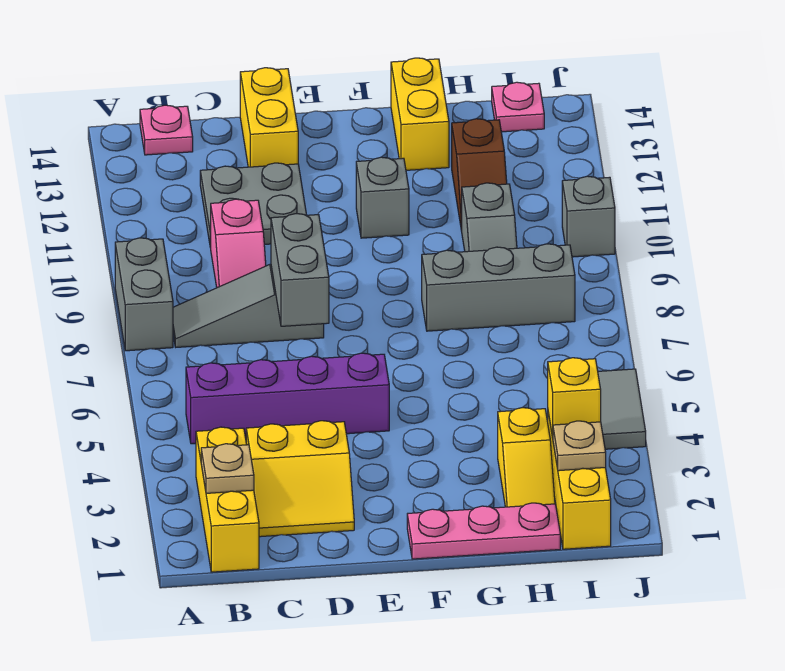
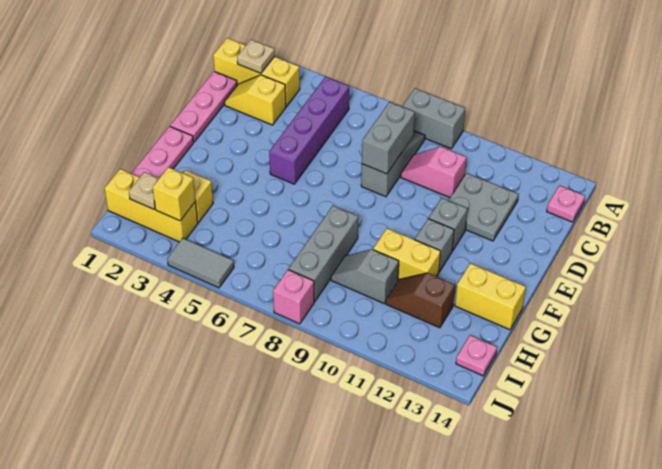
none -> pink plate C1:E1 level 1
yellow slope C2:D3 level 1 top 3 -> yellow slope C2:C3 level 1 top 3
grey brick D7:D8 level 2 -> grey brick C8:D8 level 2
yellow brick D13:D14 level 1 -> yellow brick G10:G11 level 1
none -> pink brick J8 level 1
grey brick J10 level 1 -> grey brick E11 level 1

